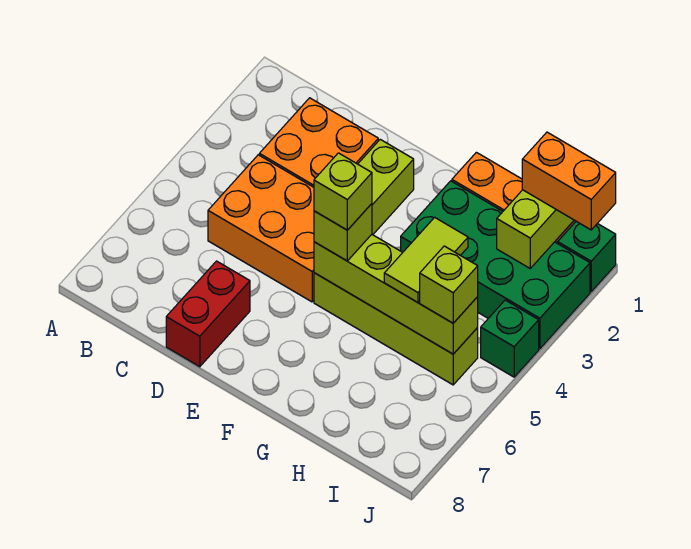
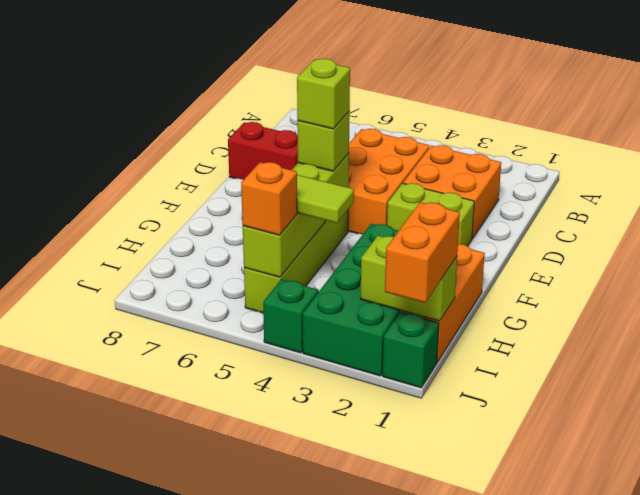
lime brick I5 level 3 -> orange brick I5 level 3

